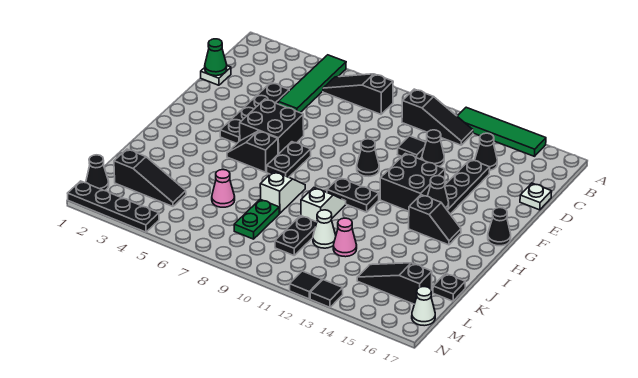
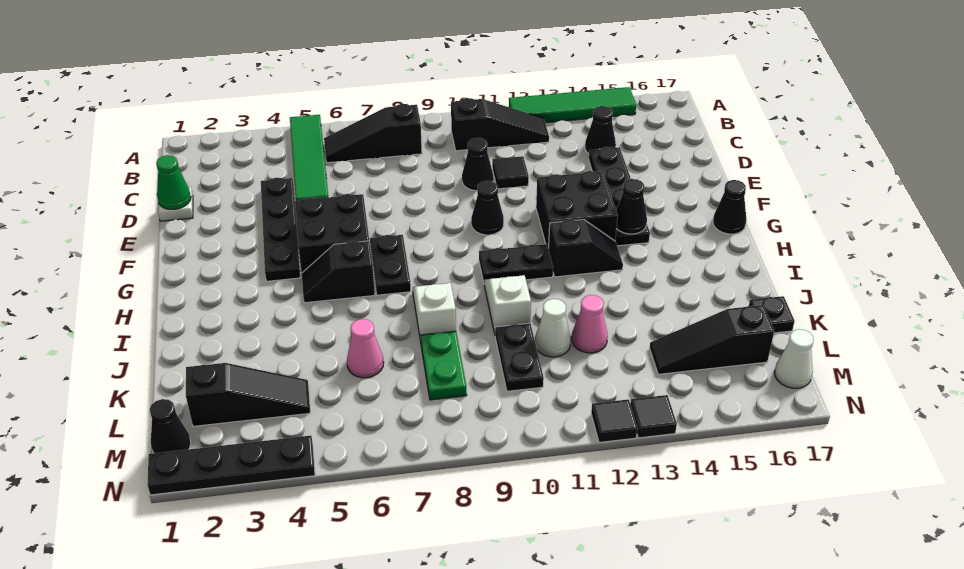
black cone D12 level 1 -> black cone D10 level 1
white plate D17 level 1 -> none
black slope H14:H15 level 1 top 14 -> black slope H12:H13 level 1 top 12

